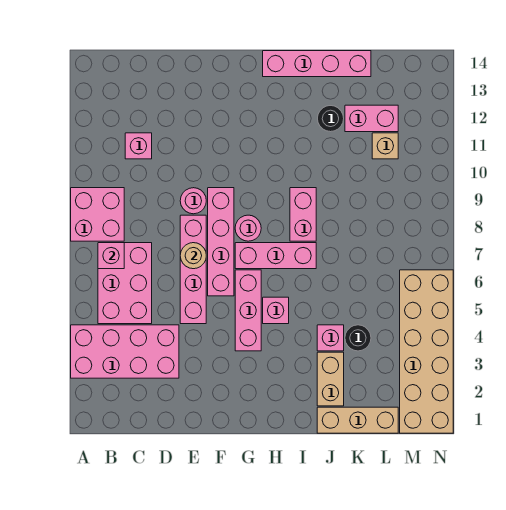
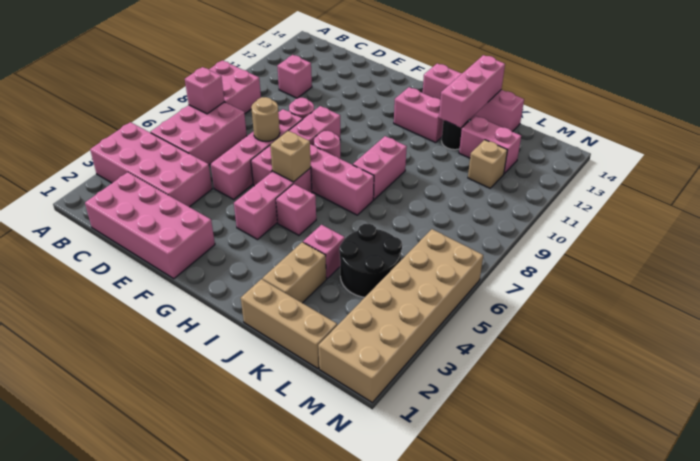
none -> pink brick C1:F2 level 1
none -> tan brick G6 level 2
none -> pink brick H12:I12 level 1
none -> pink brick J12:J14 level 2
black round brick K4 level 1 -> black round brick K4:L5 level 1

